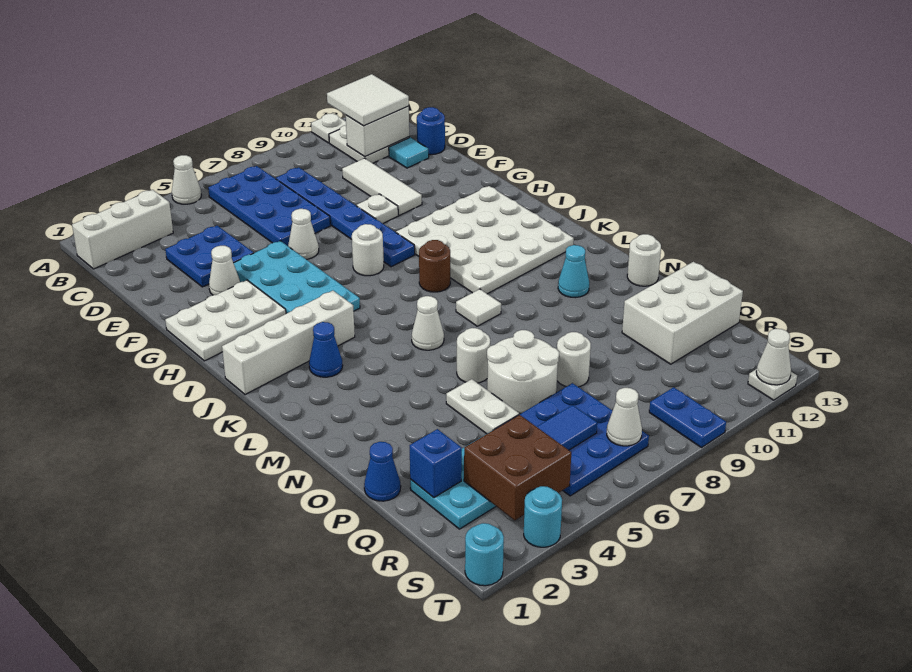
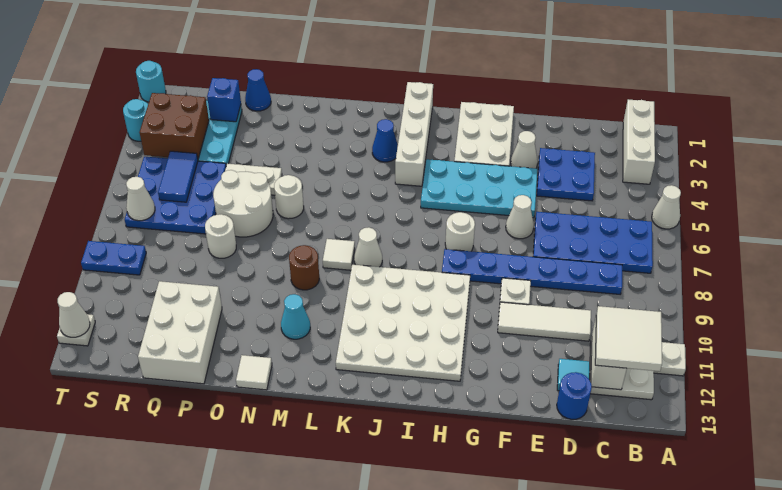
brown round brick J8 level 1 -> brown round brick M9 level 1
white cone L6 level 1 -> white cone K8 level 1
white round brick N13 level 1 -> white tile N13 level 1

